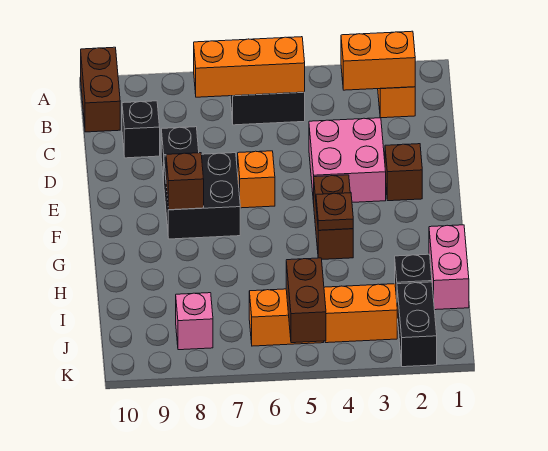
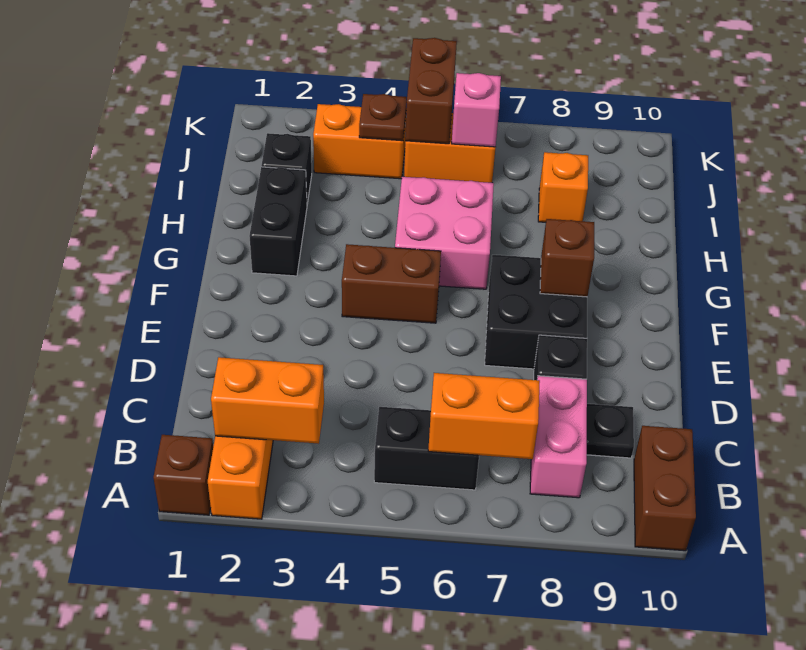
orange brick B5:B7 level 2 -> orange brick B6:B7 level 2
black brick C9 level 1 -> black plate C9 level 1
pink brick D3:E4 level 1 -> pink brick G5:H6 level 1
brown brick E2 level 1 -> brown brick A1 level 1
orange brick E6 level 1 -> orange brick I8 level 1
brown brick F4:G4 level 1 -> brown brick F4:F5 level 1
brown plate G4 level 2 -> brown plate J4 level 2
pink brick H1:I1 level 1 -> pink brick B8:C8 level 1
black brick J2:K2 level 1 -> black brick G2:H2 level 1
pink brick J8 level 1 -> pink brick J6 level 2

